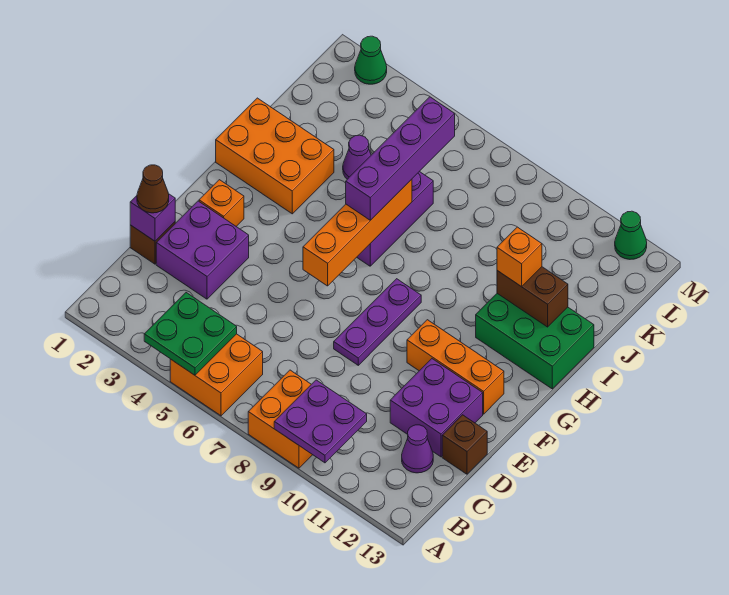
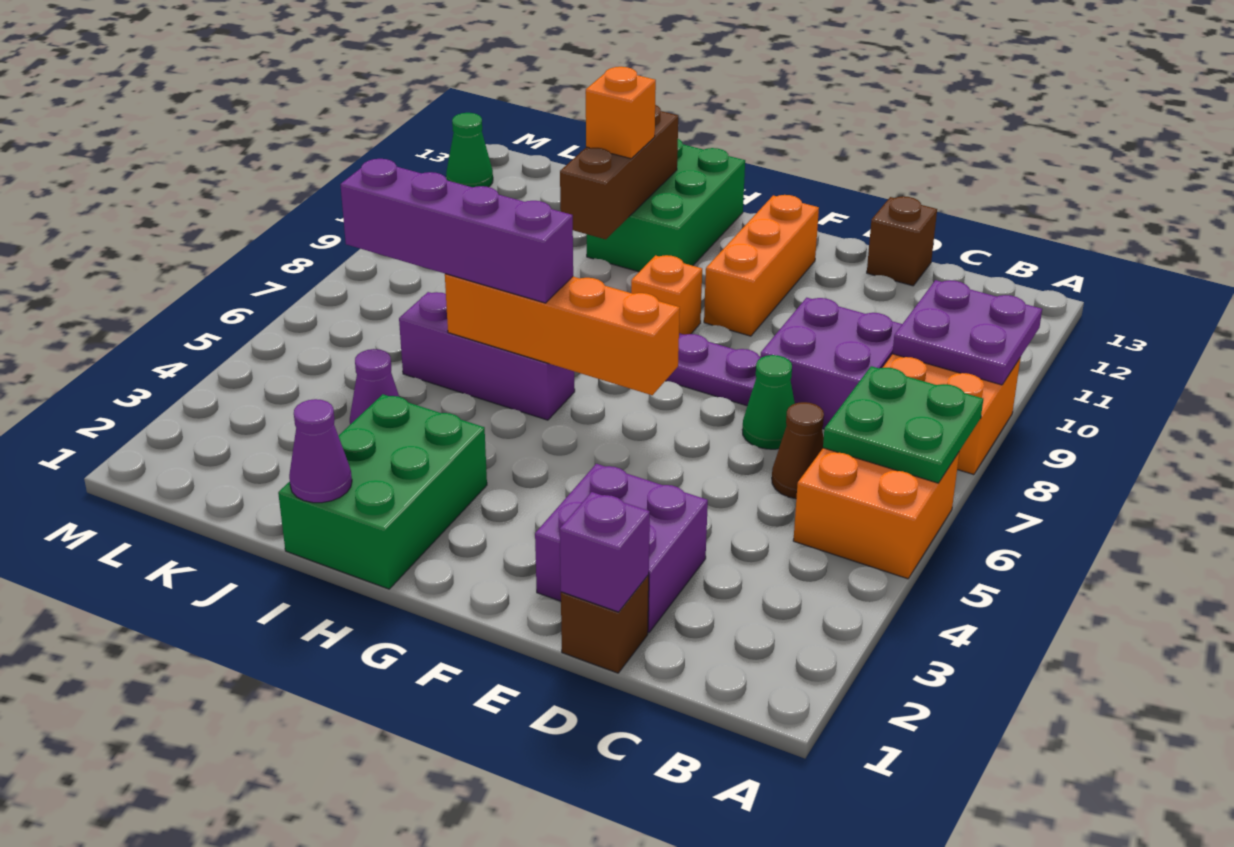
green plate A4:B5 level 2 -> green plate A6:B7 level 2
purple cone C12 level 1 -> purple cone I1 level 2
brown cone D1 level 3 -> brown cone C6 level 1
purple brick D11:E12 level 1 -> purple brick C8:D9 level 1
orange brick F2 level 1 -> orange brick G9 level 1
orange brick H1:I3 level 1 -> green brick H1:I3 level 1
brown brick I11:I12 level 2 -> brown brick I10:I12 level 2
green cone M2 level 1 -> green cone D7 level 1

